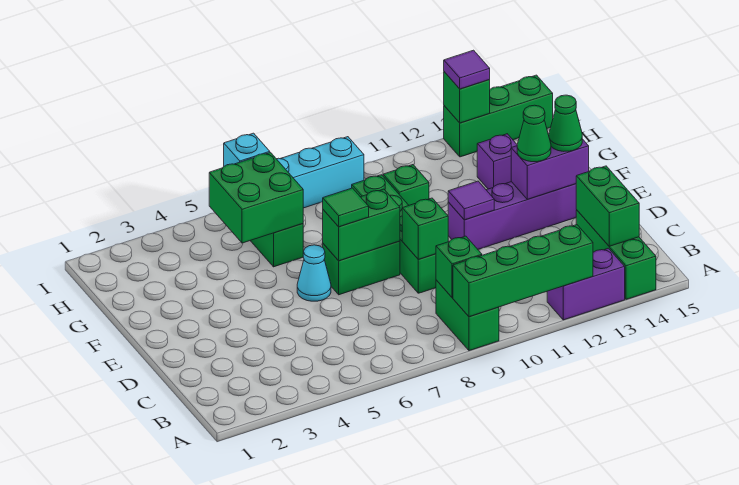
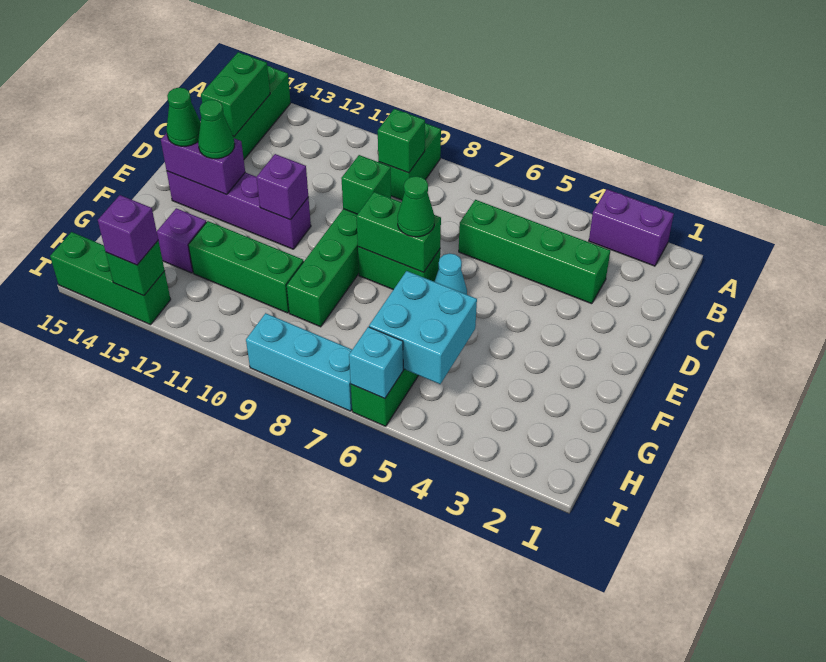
green brick A9:A12 level 2 -> green brick C3:C6 level 1
purple brick A12:A13 level 1 -> purple brick A2:A3 level 1
green tile E7 level 3 -> green cone E7 level 3
purple tile E11 level 2 -> purple brick E11 level 2
green brick G5:H6 level 2 -> cyan brick G5:H6 level 2
green brick G10 level 1 -> green brick G10:G12 level 1
purple tile I13 level 3 -> purple brick I13 level 3

